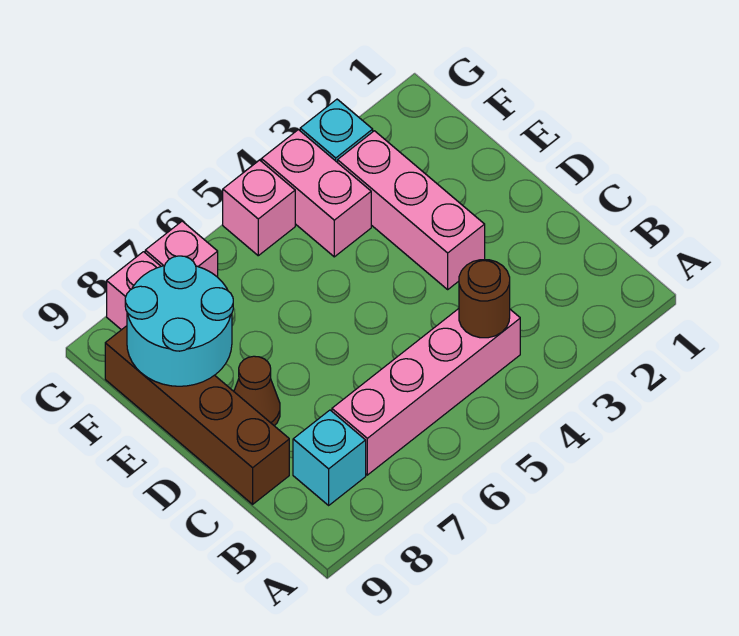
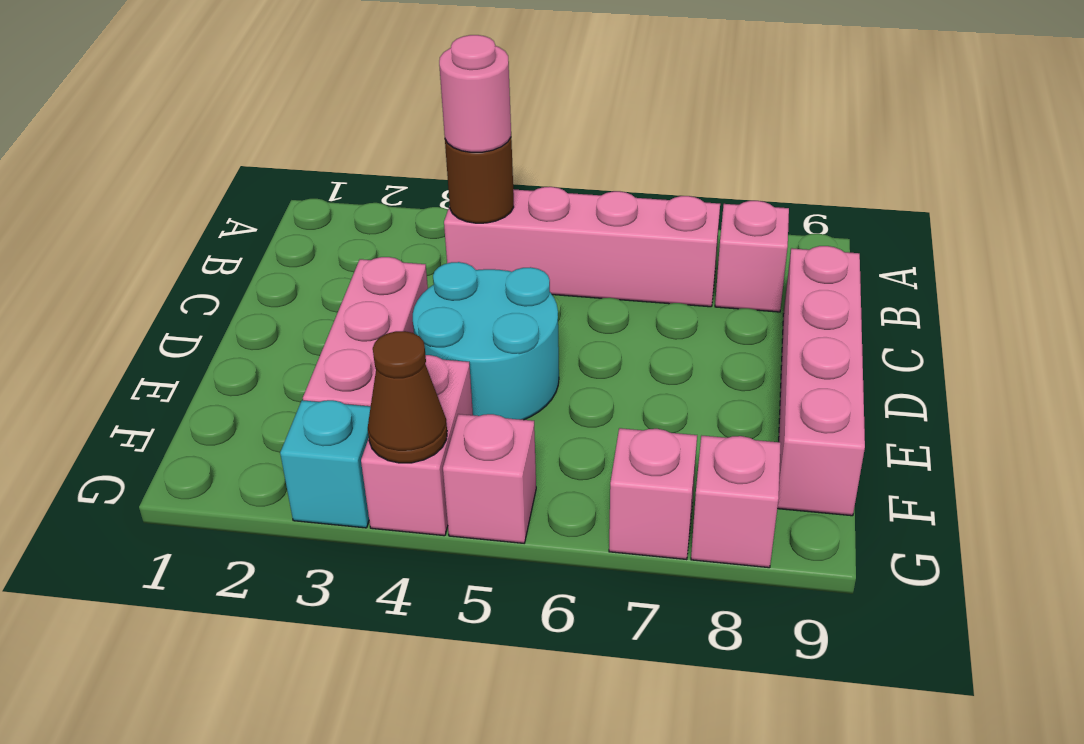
none -> pink round brick B4 level 3
cyan brick B8 level 1 -> pink brick B8 level 1
brown brick C9:F9 level 1 -> pink brick C9:F9 level 1
brown cone D8 level 1 -> brown cone G4 level 2
cyan round brick E8:F9 level 2 -> cyan round brick D4:E5 level 1

